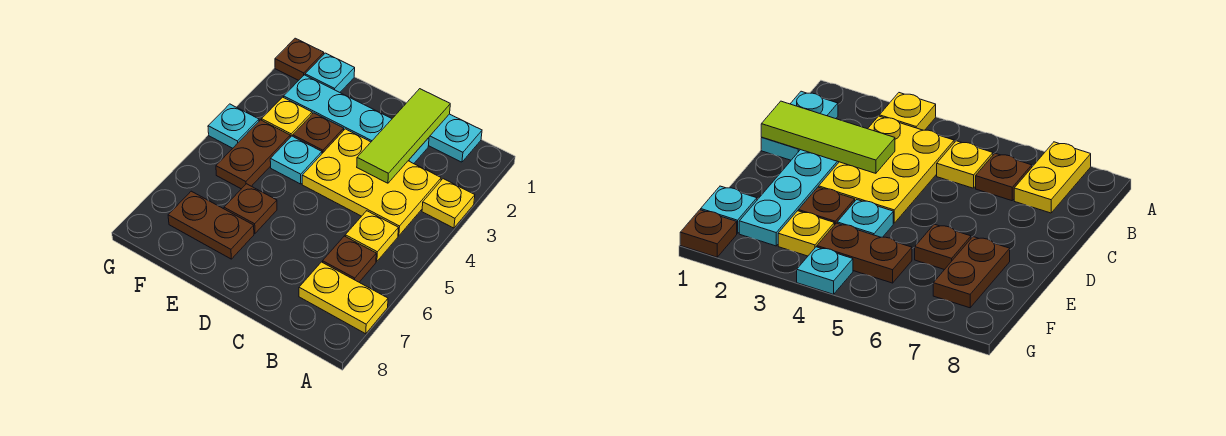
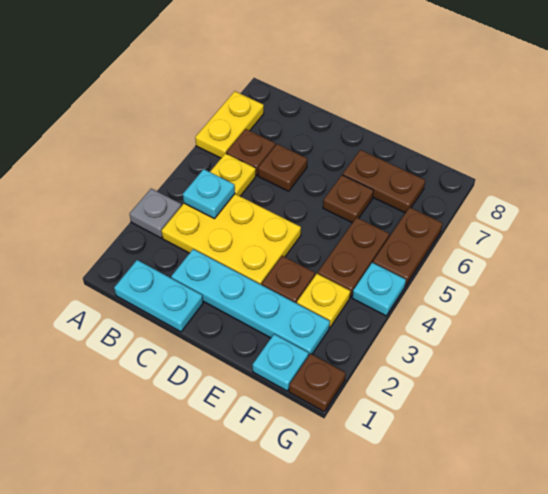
yellow plate A3 level 1 -> grey plate A3 level 1
yellow plate A7:B7 level 1 -> yellow plate A6:A7 level 1
lime tile C1:C3 level 2 -> none
none -> brown plate C6 level 1
cyan plate E4 level 1 -> cyan plate B4 level 2
none -> brown plate G5:G6 level 1

